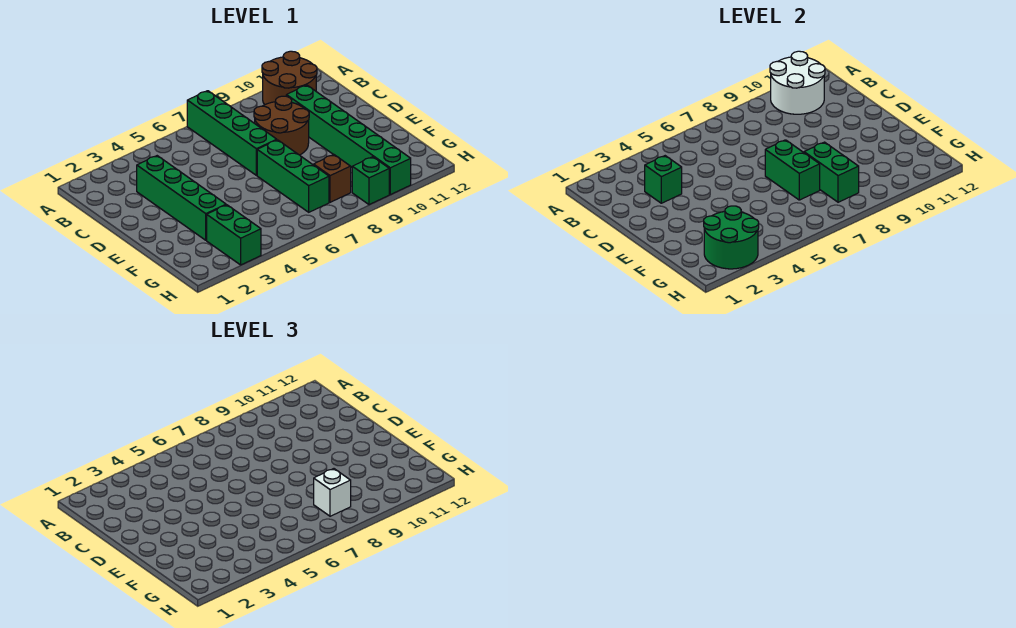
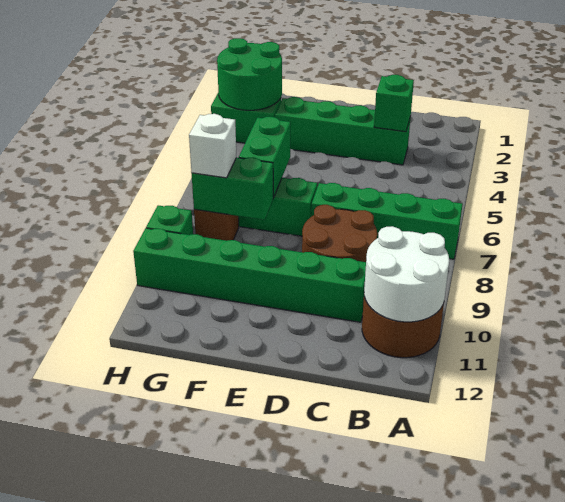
green brick E7:F7 level 2 -> green brick F6:F7 level 2

